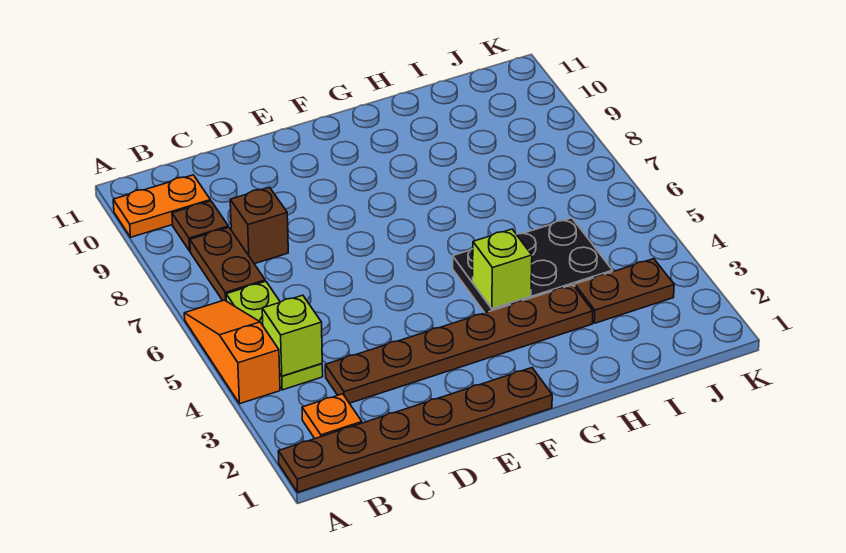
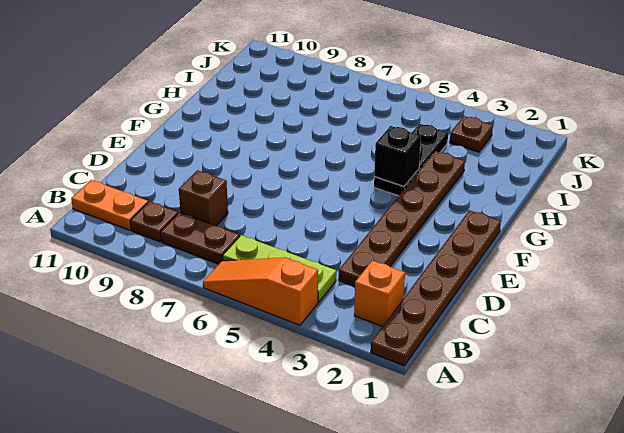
orange plate A10:B10 level 1 -> orange plate B10:B11 level 1
orange plate B2 level 1 -> orange brick B2 level 1
lime brick B4 level 2 -> none
black plate G4:I5 level 1 -> black plate G4:I4 level 1
lime brick G4 level 2 -> black brick G4 level 2
brown plate I3:J3 level 1 -> brown plate J3 level 1

